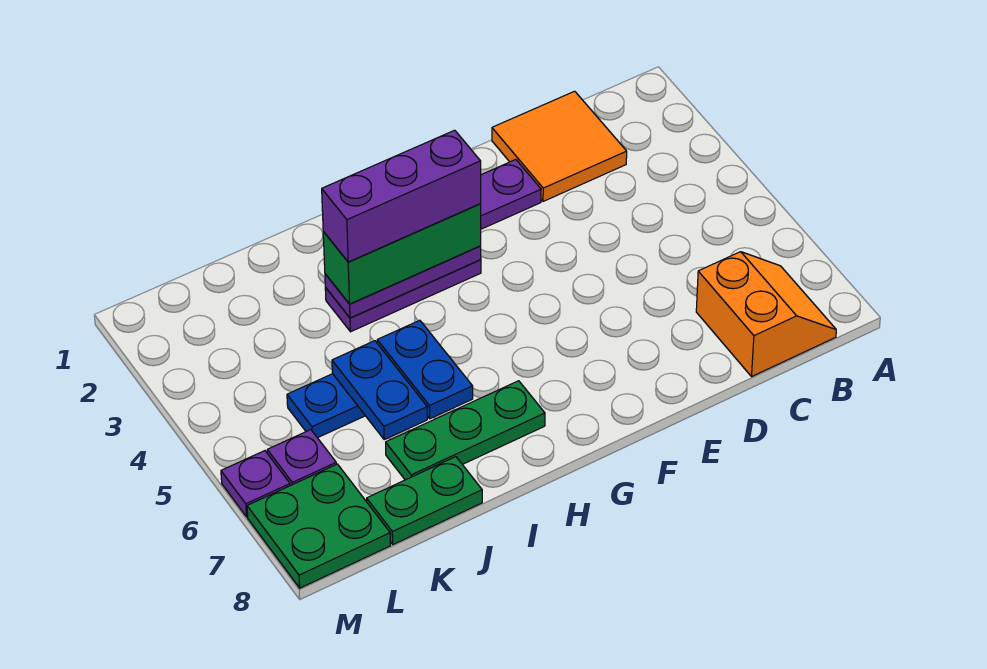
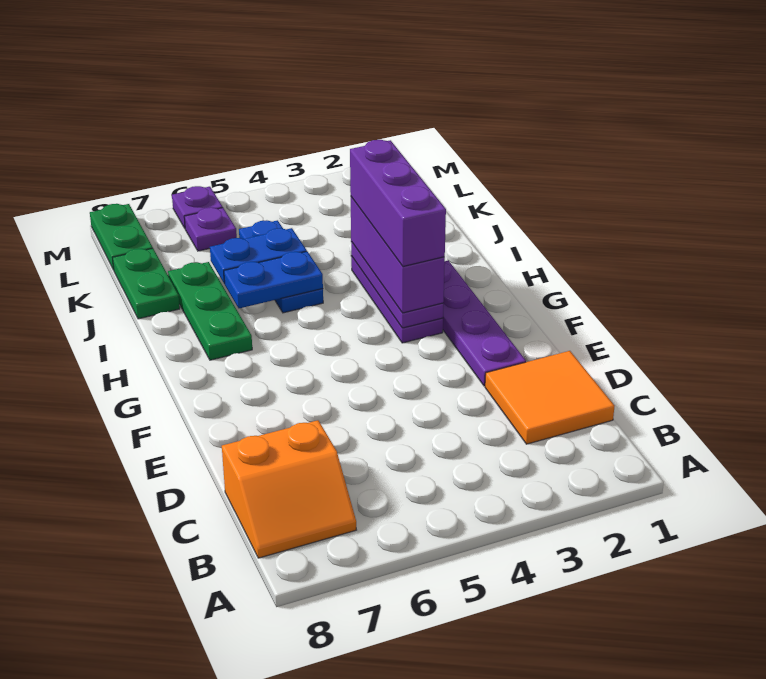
green brick G3:I3 level 3 -> purple brick G3:I3 level 3
green plate L7:M8 level 1 -> green plate L8:M8 level 1

